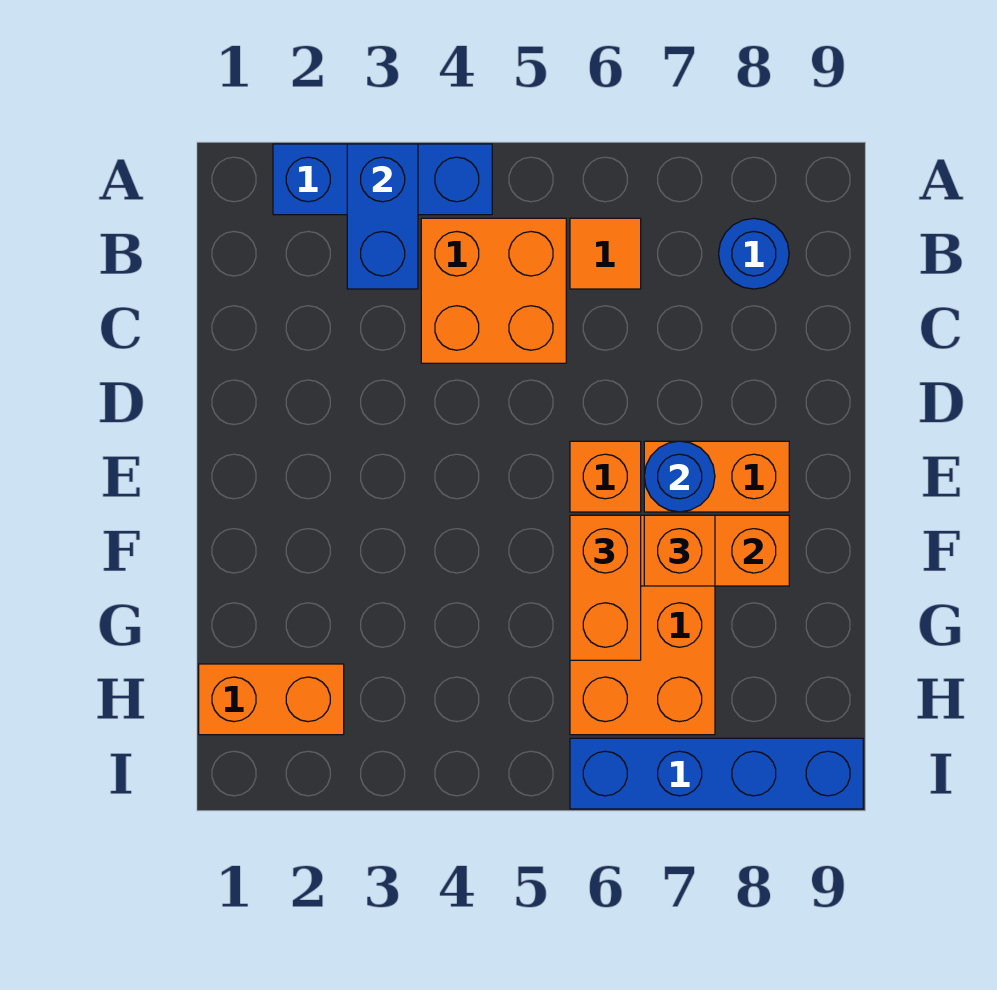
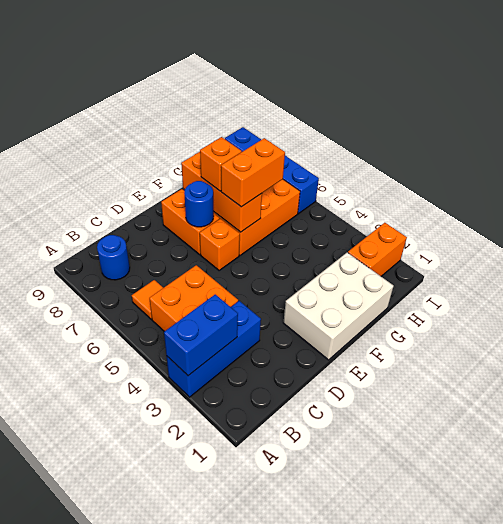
blue brick A2:A4 level 1 -> blue brick A3:C3 level 1
none -> white brick E1:G2 level 1
orange brick H1:H2 level 1 -> orange brick H2:I2 level 1

